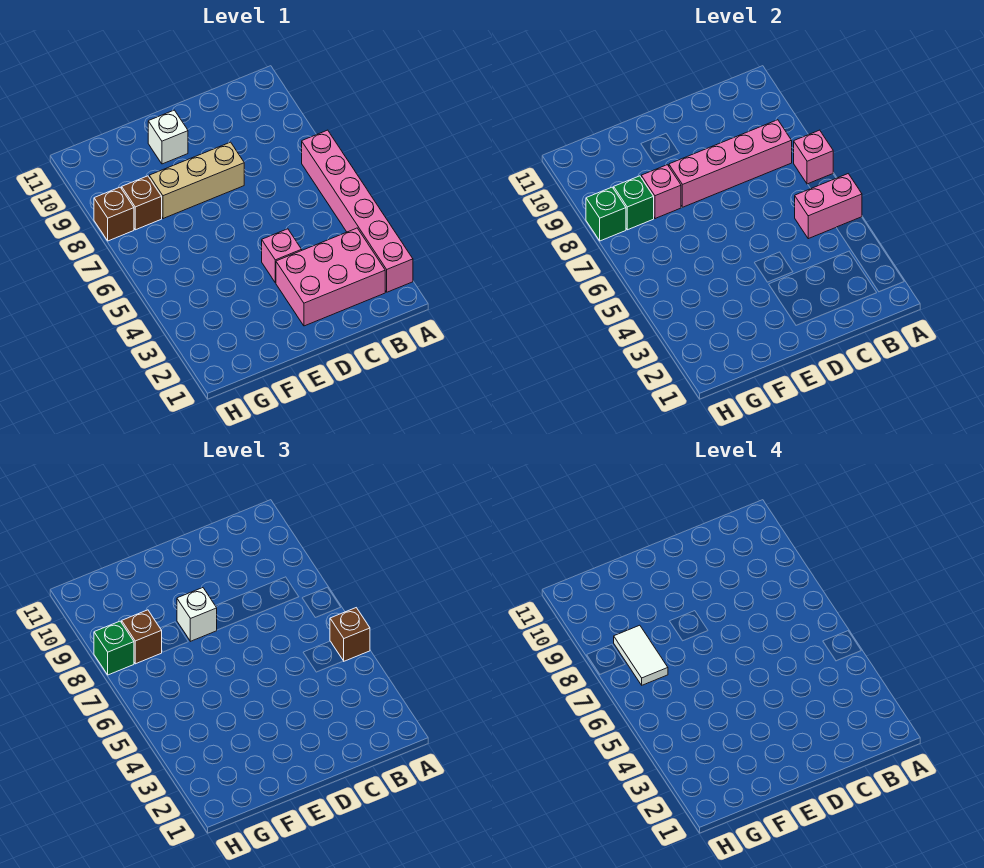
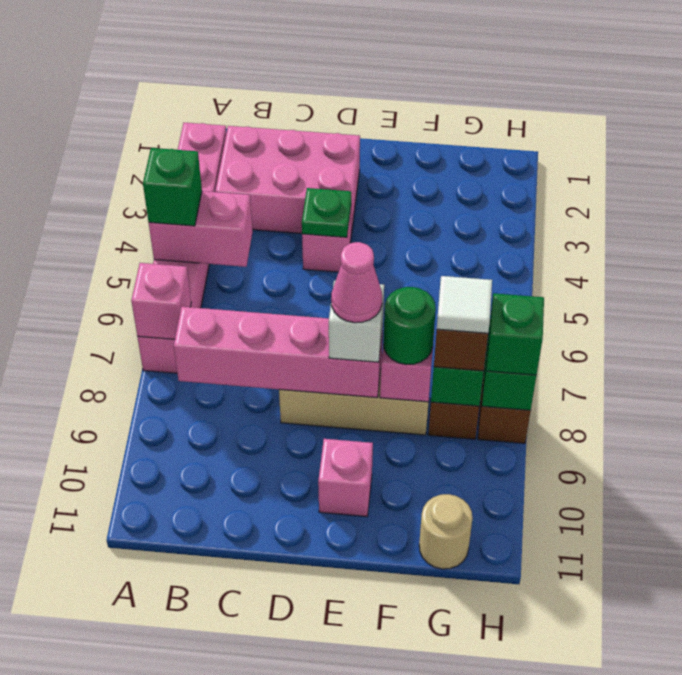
brown brick A5 level 3 -> green brick A5 level 3
none -> green plate D4 level 2
none -> pink cone E8 level 4
white brick E10 level 1 -> pink brick E10 level 1
none -> green round brick F8 level 3
white tile G7:G8 level 4 -> white tile G8 level 4
none -> tan round brick G11 level 1

